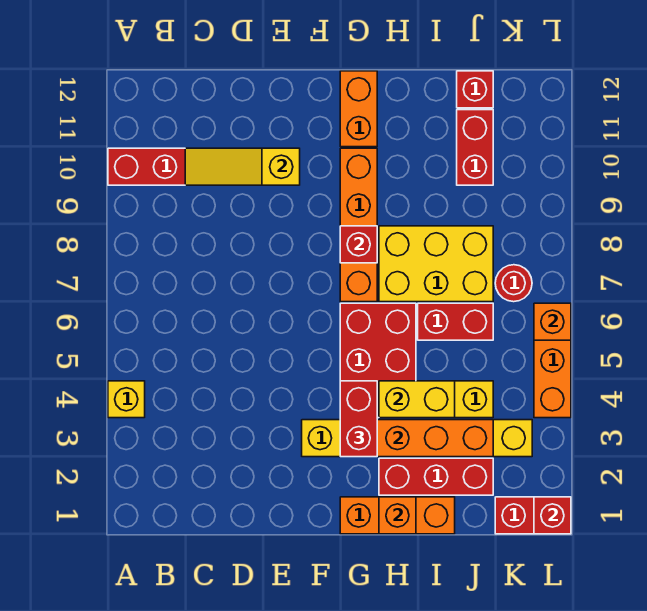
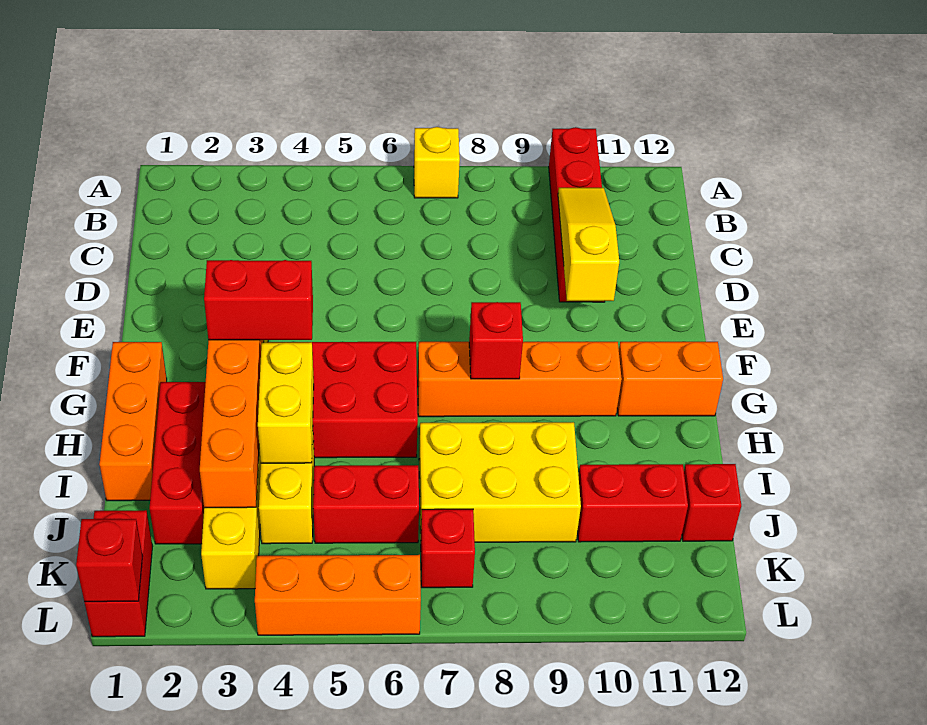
yellow brick A4 level 1 -> yellow brick A7 level 1
orange brick H1 level 2 -> none
yellow brick H7:J8 level 1 -> yellow brick I7:J9 level 1
red brick I6:J6 level 1 -> red brick J5:J6 level 1
red round brick K7 level 1 -> red brick K7 level 1
orange brick L6 level 2 -> none

